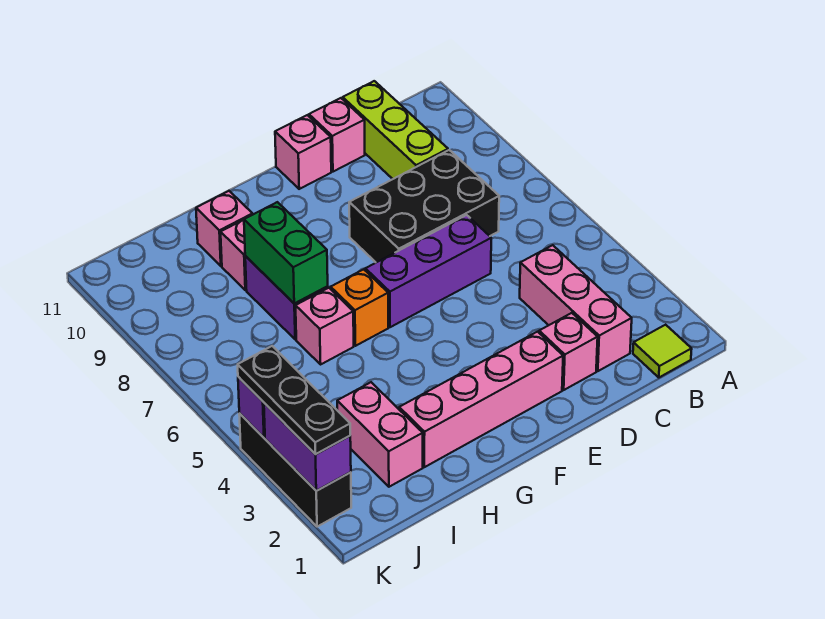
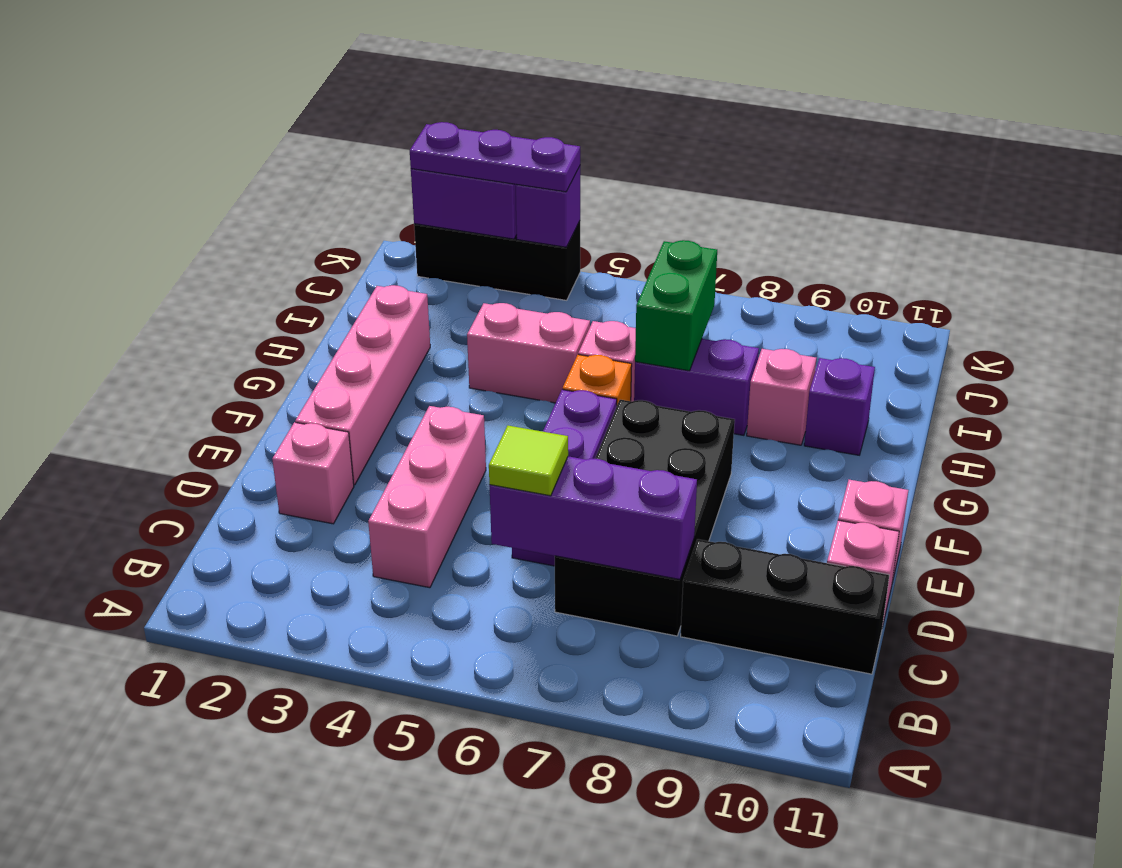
lime tile B1 level 1 -> lime tile C6 level 3
pink brick C2:C4 level 1 -> pink brick C4:E4 level 1
none -> purple brick C6:C8 level 2
black brick C7:E8 level 1 -> black brick C7:F8 level 1
lime brick C9:C11 level 1 -> black brick C9:C11 level 1
green brick H7:H8 level 2 -> green brick H7:I7 level 2
pink brick H10 level 1 -> purple brick H10 level 1
pink brick I2:I3 level 1 -> pink brick H4:H5 level 1
black plate K2:K4 level 3 -> purple plate K2:K4 level 3

